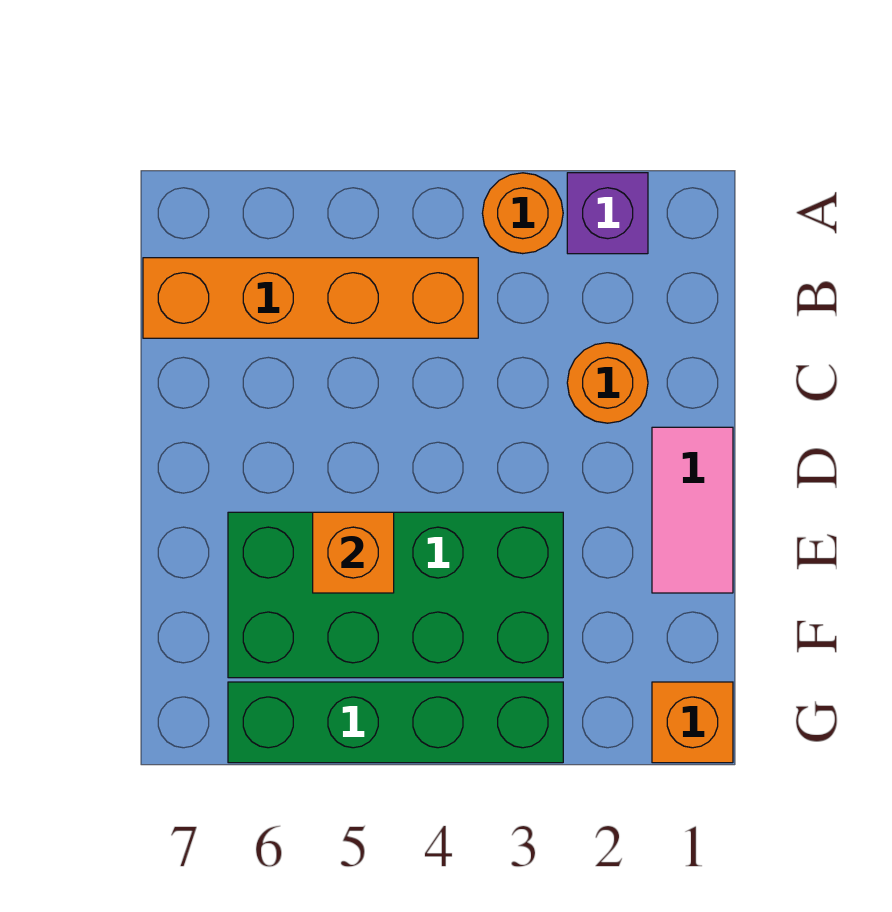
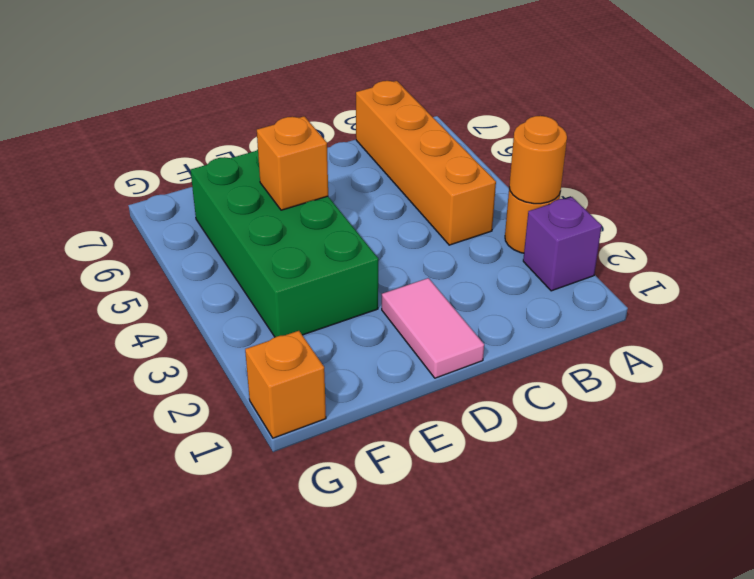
orange round brick C2 level 1 -> orange round brick A3 level 2
pink tile D1:E1 level 1 -> pink tile D1:D2 level 1
green brick G3:G6 level 1 -> none

